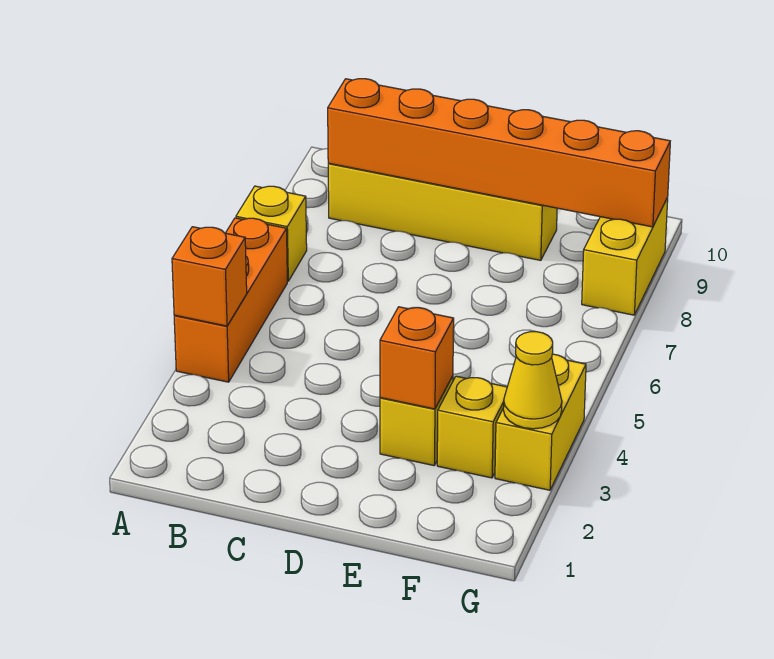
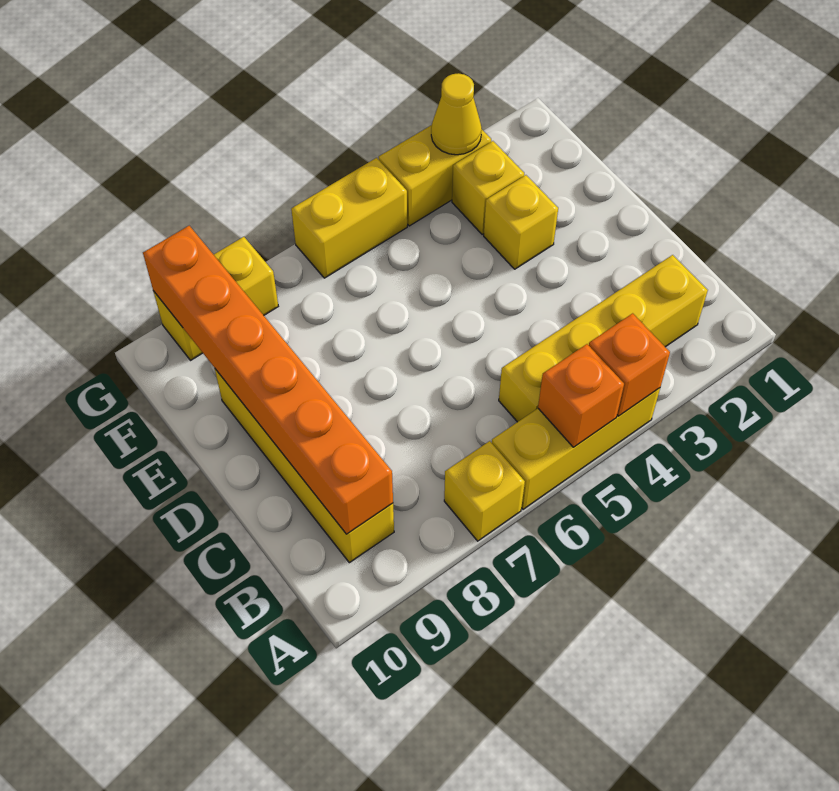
orange brick A4:A6 level 1 -> yellow brick A4:A6 level 1
none -> yellow brick B2:B5 level 1
orange brick E3 level 2 -> orange brick A5 level 2
none -> yellow brick G5:G6 level 1

